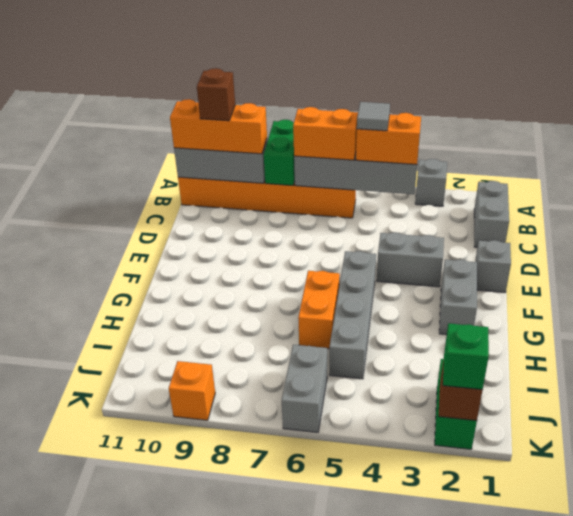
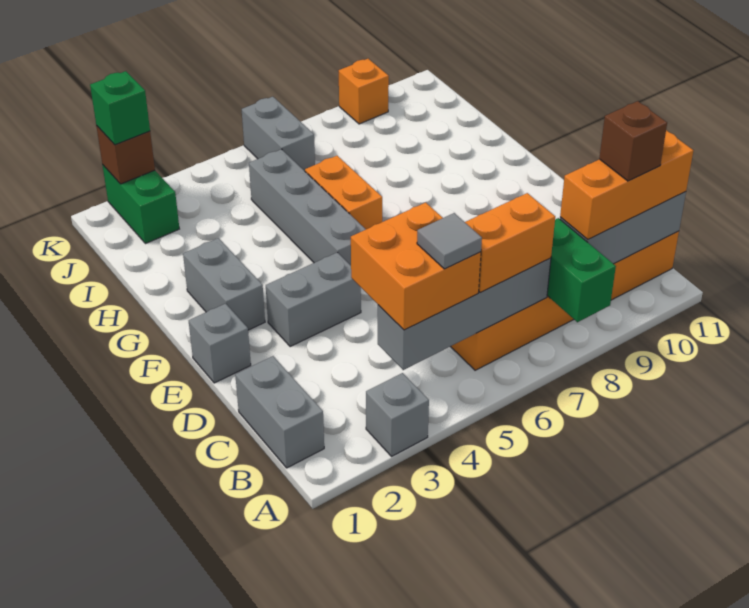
orange brick B4:B5 level 3 -> orange brick B4:C5 level 3

